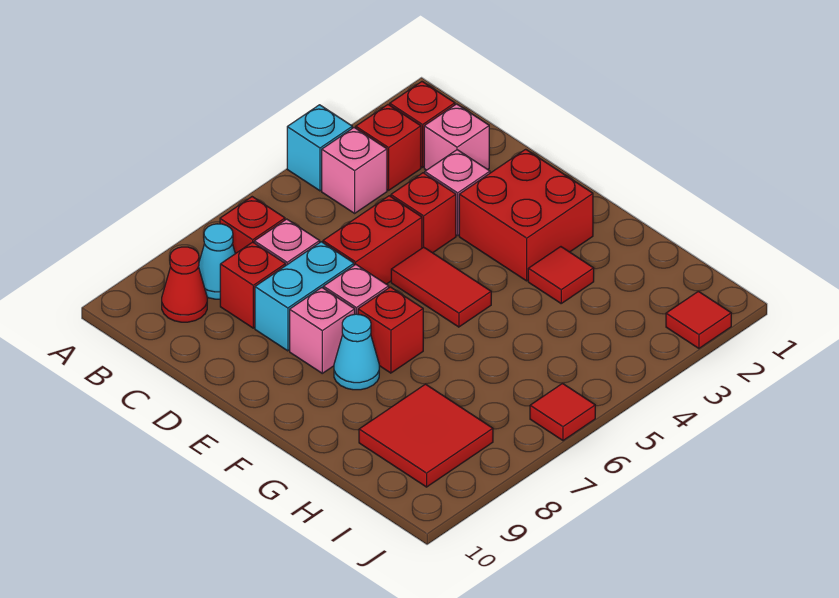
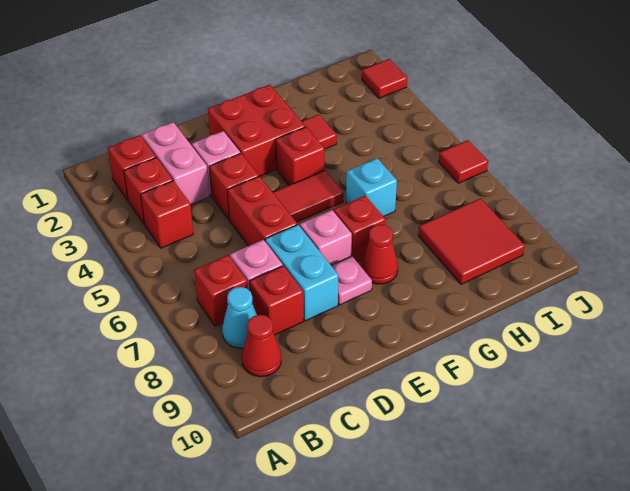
cyan brick A4 level 1 -> cyan brick G6 level 1
pink brick B4 level 1 -> red brick B4 level 1
pink brick C2 level 1 -> pink brick C2:C3 level 1
pink brick E8 level 1 -> pink plate E8 level 1
none -> red brick F4 level 1
cyan cone F8 level 1 -> red cone F8 level 1

